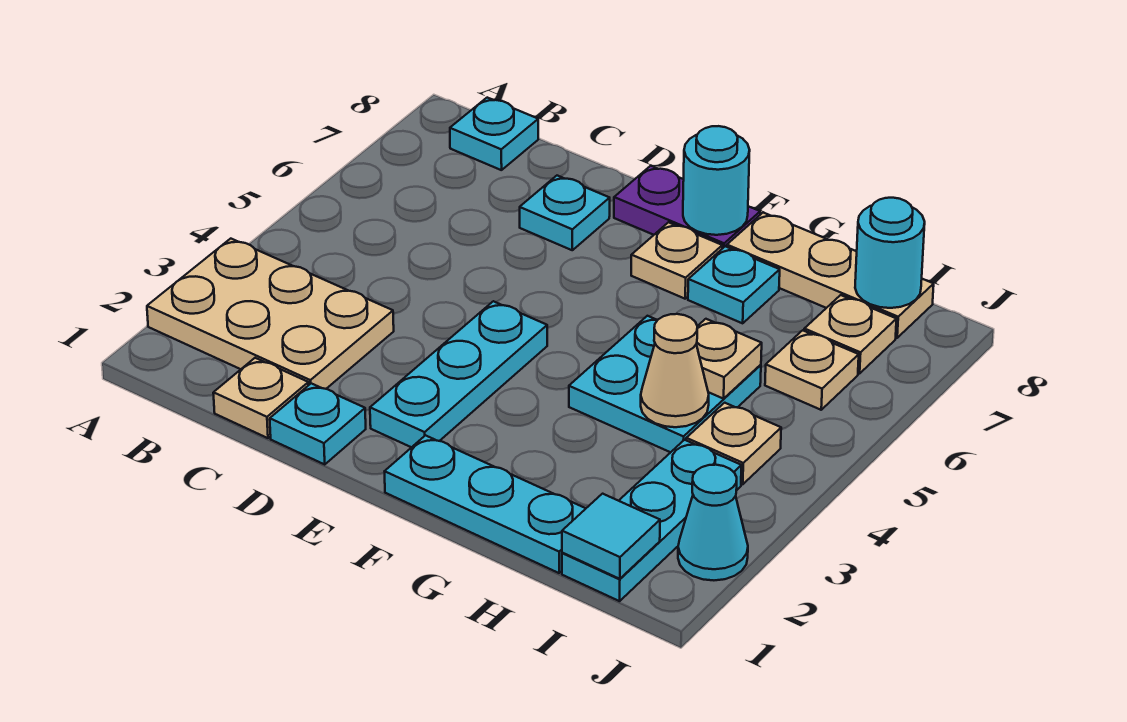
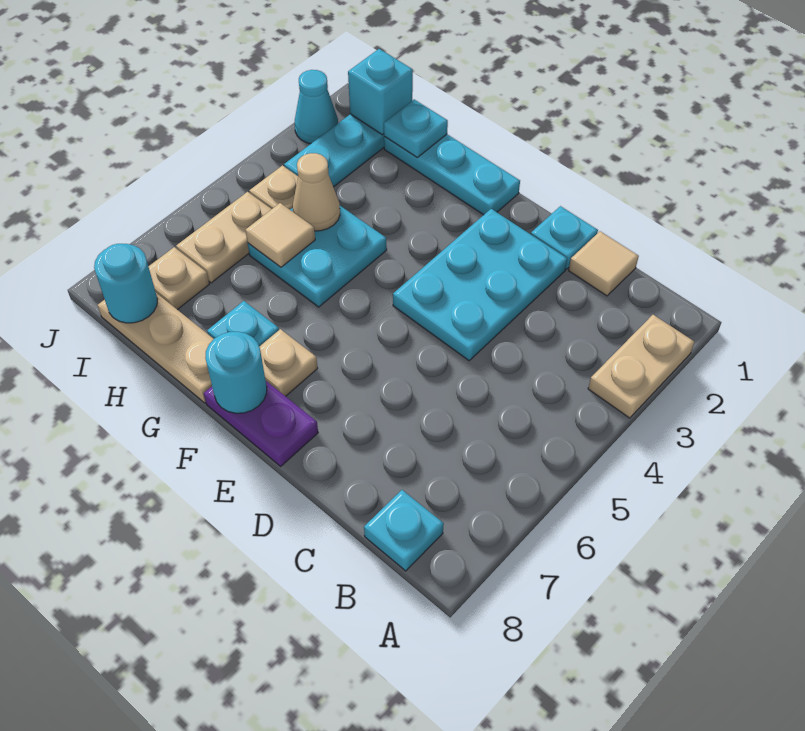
tan plate A2:C3 level 1 -> tan plate A2:A3 level 1
tan plate C1 level 1 -> tan tile C1 level 1
cyan plate D7 level 1 -> cyan plate H1 level 2
cyan plate E2:E4 level 1 -> cyan plate D2:E4 level 1
tan plate H5 level 2 -> tan tile H5 level 2
cyan tile I1 level 2 -> cyan brick I1 level 2
tan plate I6 level 1 -> tan plate I5:I6 level 1

